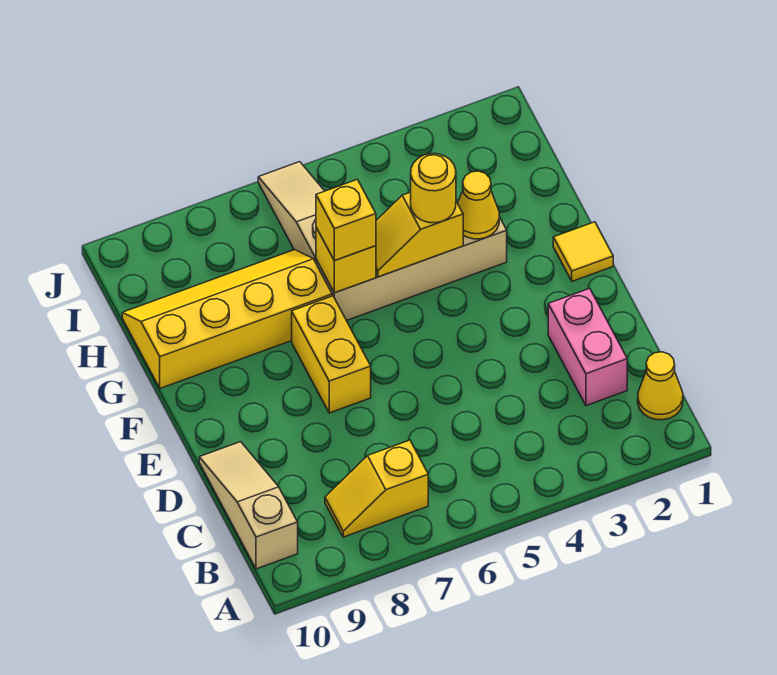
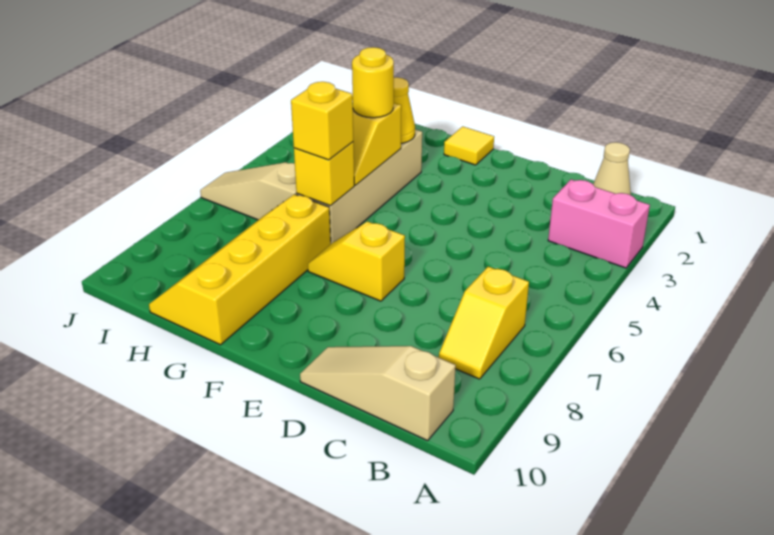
yellow cone B1 level 1 -> tan cone B1 level 1
pink brick C2:D2 level 1 -> pink brick A3:B3 level 1
yellow brick E7:F7 level 1 -> yellow slope E7:F7 level 1 top E

